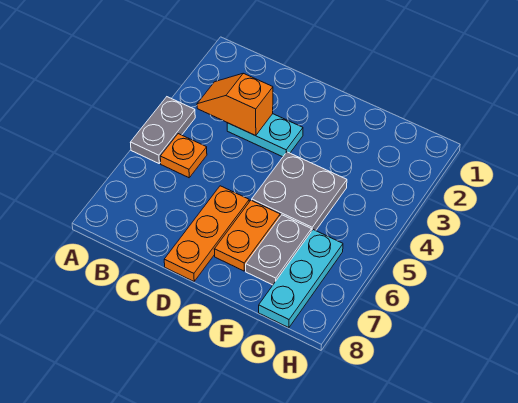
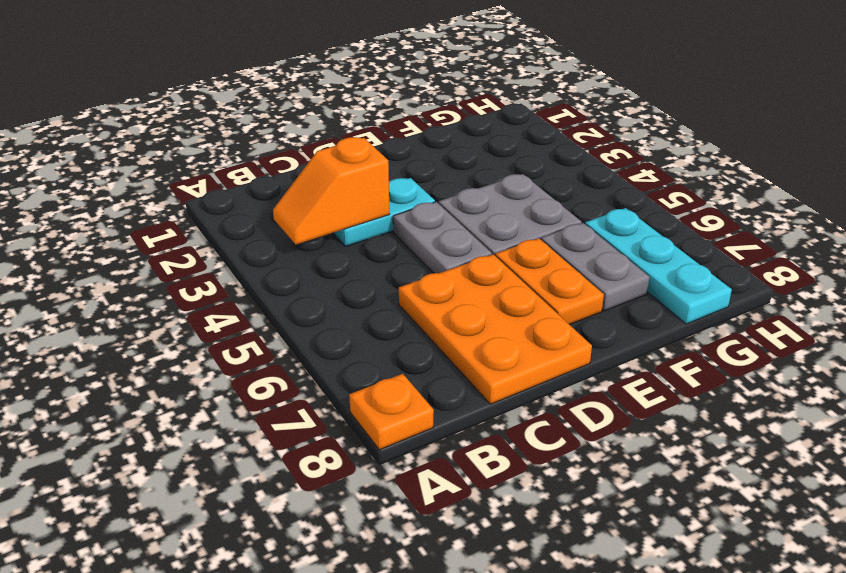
grey plate A4:A5 level 1 -> grey plate D4:D5 level 1
orange plate B5 level 1 -> orange plate A8 level 1
orange plate D6:D8 level 1 -> orange plate C6:D8 level 1

